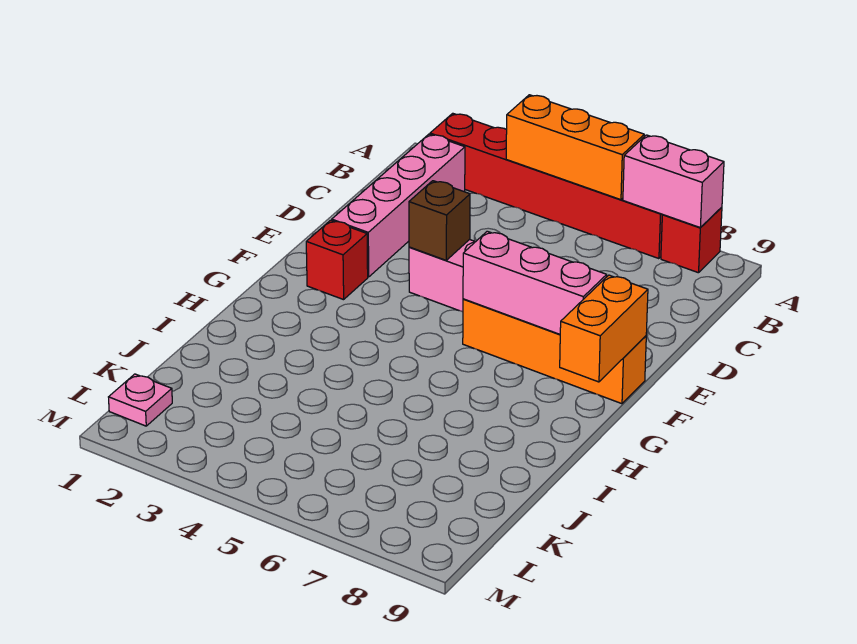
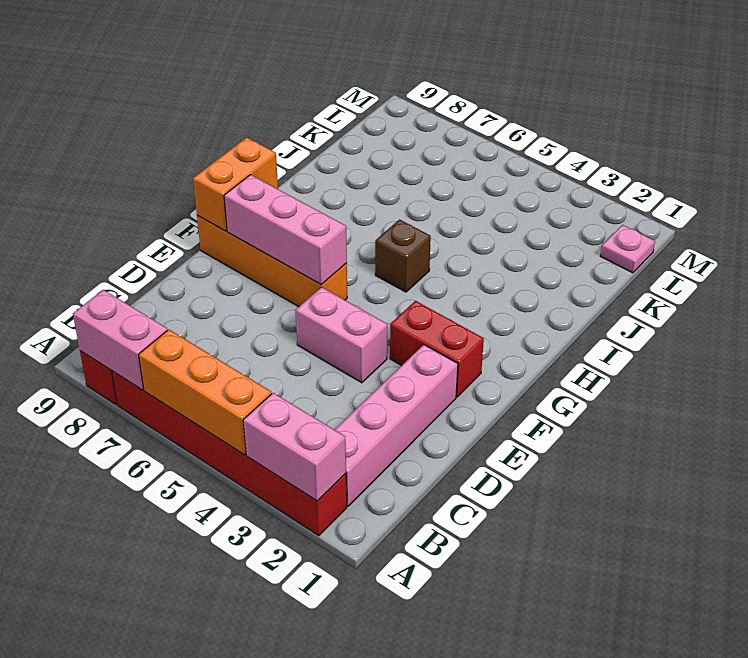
none -> pink brick A2:A3 level 2
brown brick E4 level 2 -> brown brick H5 level 1
red brick F2 level 1 -> red brick F2:F3 level 1

